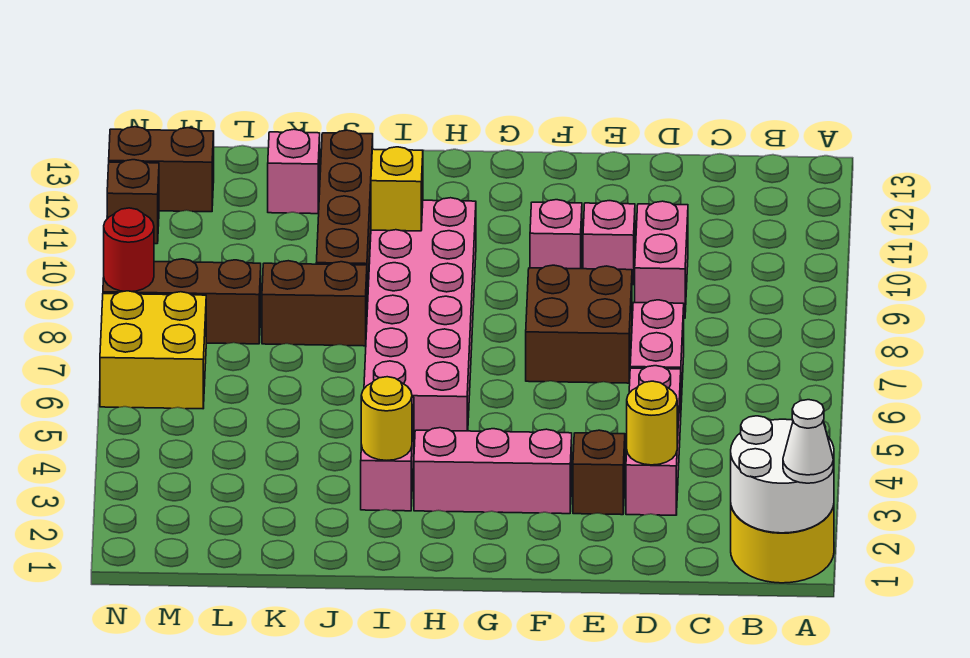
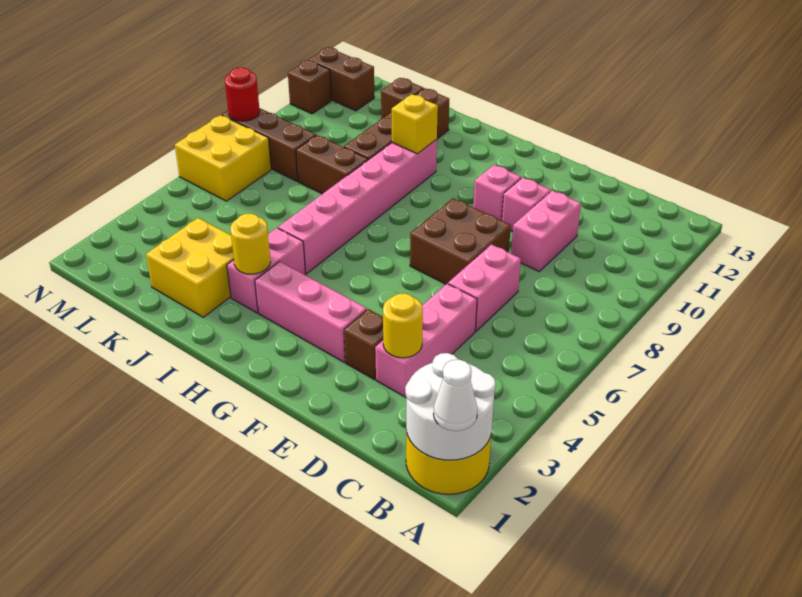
pink brick H5:I10 level 1 -> pink brick I5:I10 level 1
none -> yellow brick J2:K3 level 1
pink brick K12 level 1 -> brown brick K12 level 1

